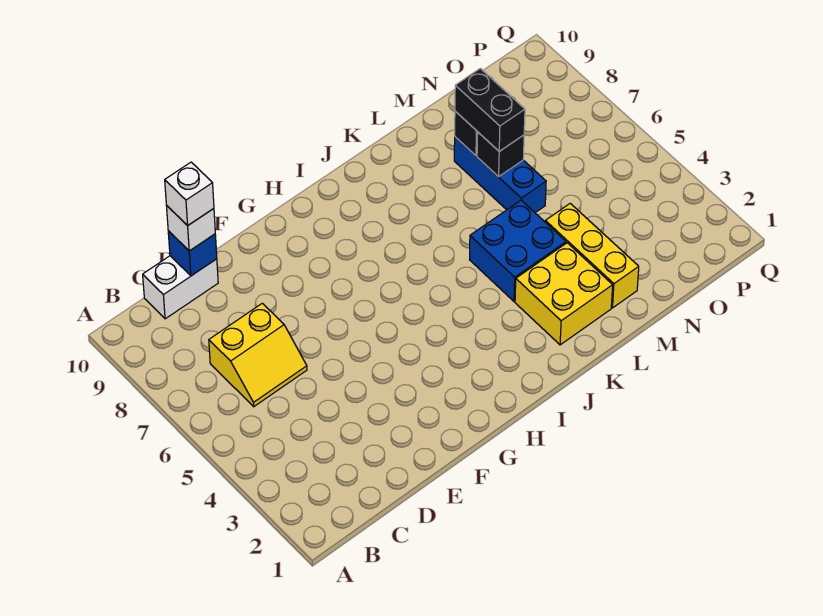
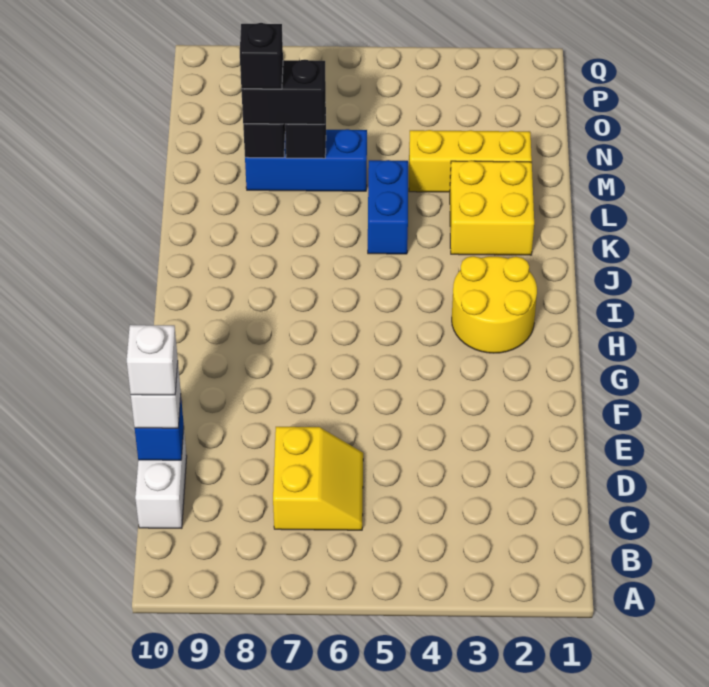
none -> yellow round brick H2:I3 level 1
blue brick K4:L5 level 1 -> blue brick K5:L5 level 1
none -> black brick M8 level 4

